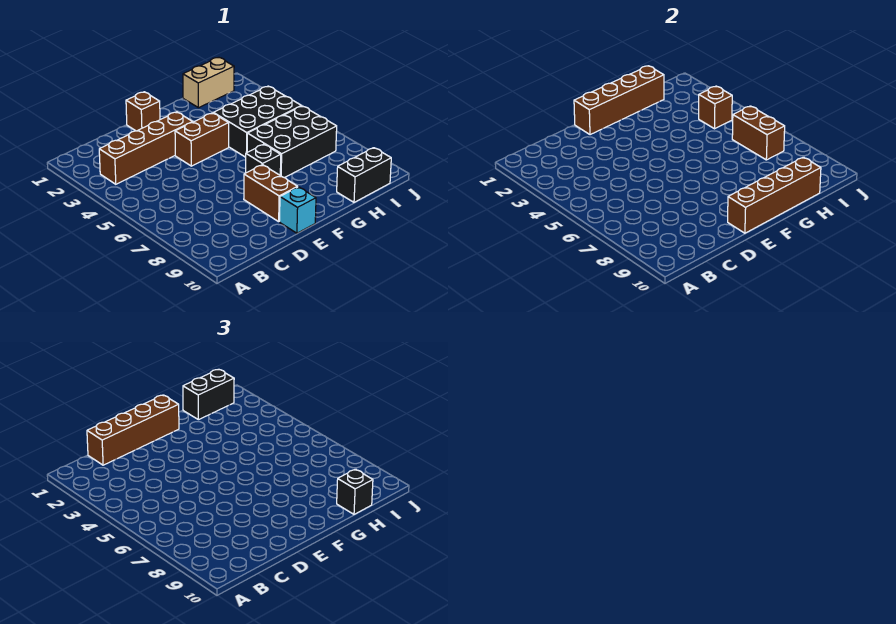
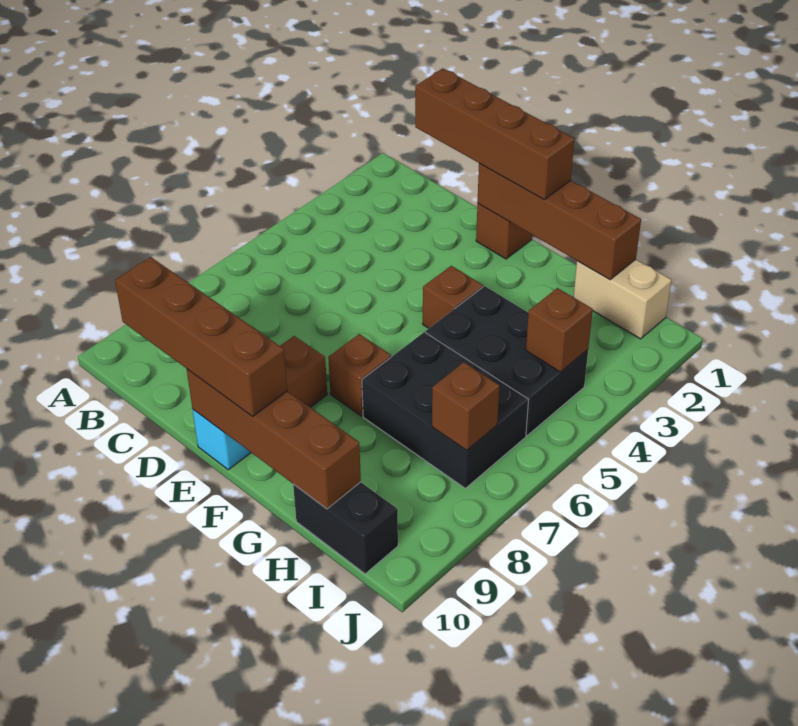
brown brick B3:E3 level 1 -> brown brick C10:F10 level 3
brown brick E4:F4 level 1 -> brown brick F4 level 1
black brick F7 level 1 -> brown brick F7 level 1
black brick H1:I1 level 3 -> none
black brick H10 level 3 -> none
brown brick I6:I7 level 2 -> brown brick I7 level 2

